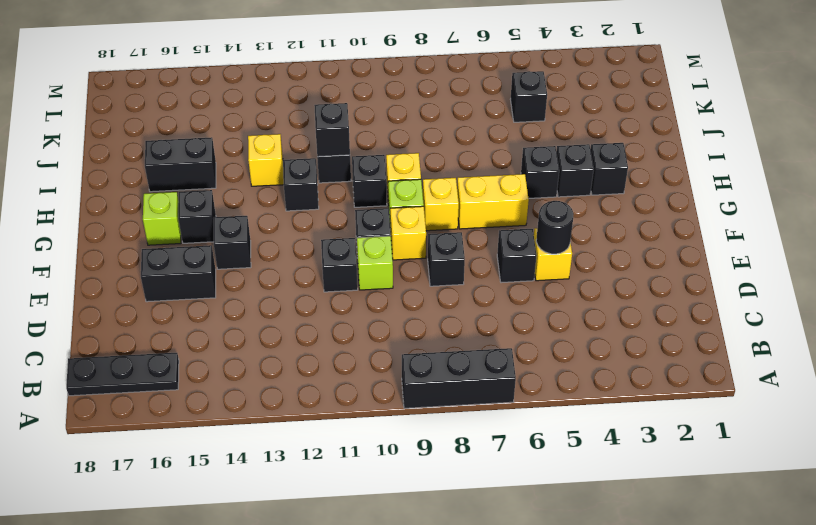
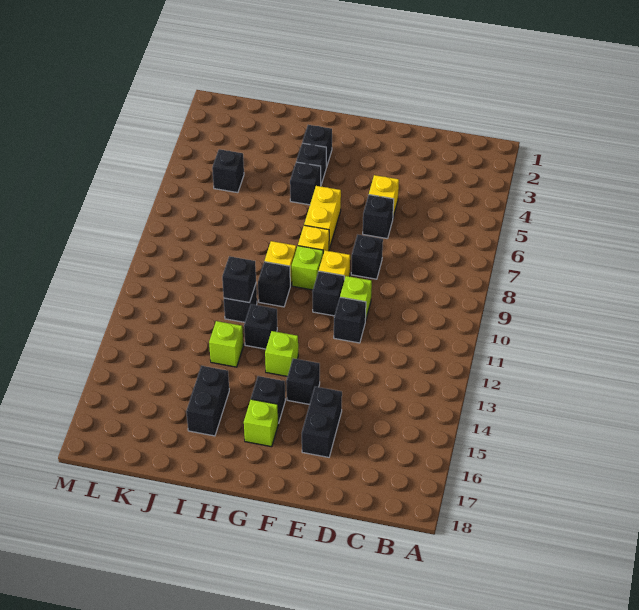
black brick A7:A9 level 1 -> none
black plate B16:B18 level 1 -> none
black round brick E5 level 2 -> none
none -> lime brick G13 level 1
yellow brick I13 level 1 -> lime brick I13 level 1

